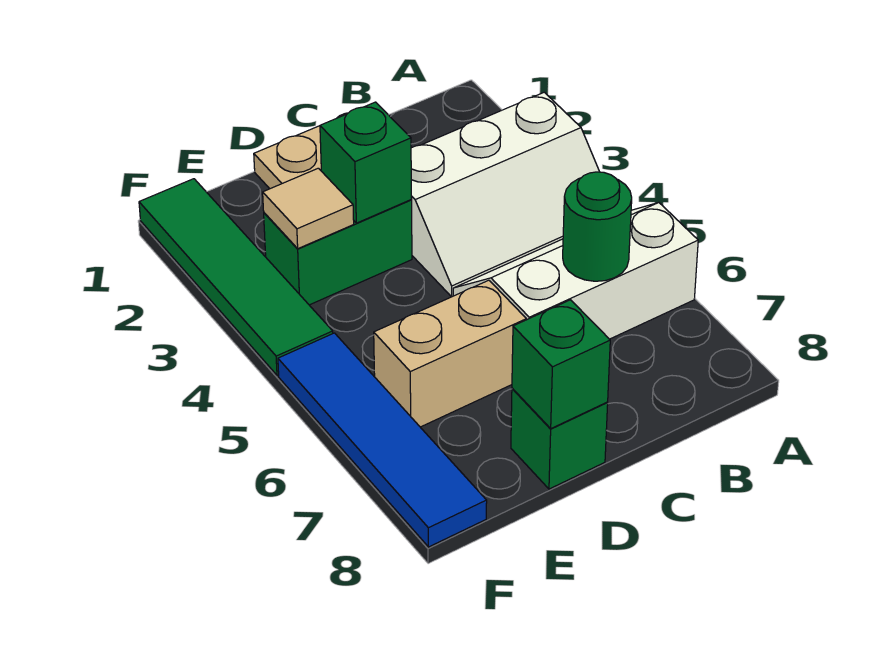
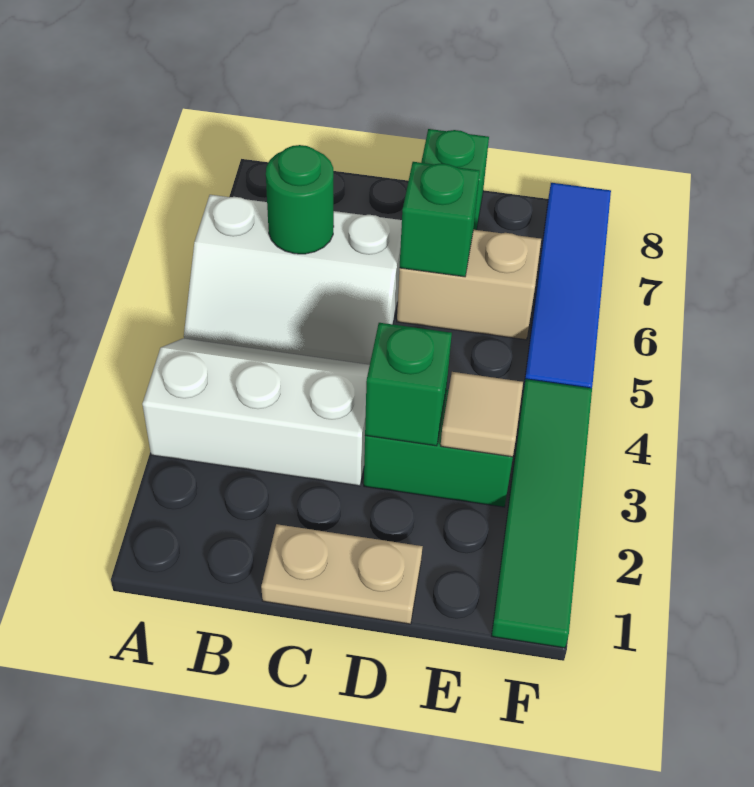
green brick D8 level 2 -> green brick D6 level 2

